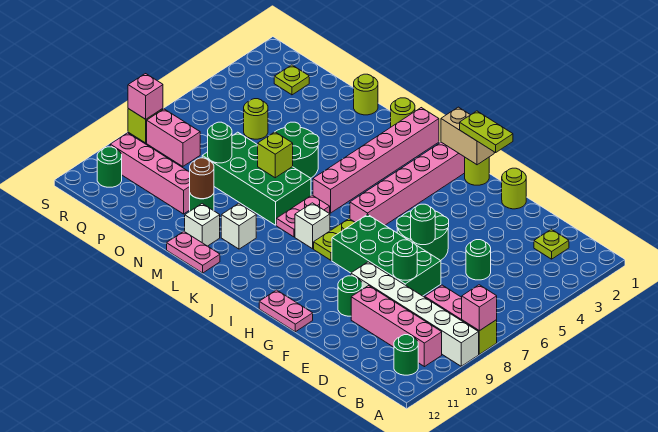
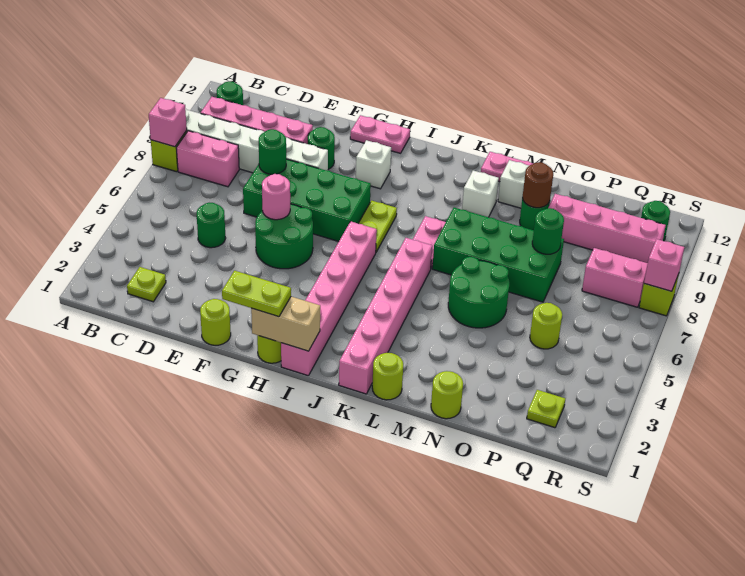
green round brick F6 level 2 -> pink round brick F6 level 2
white brick J8 level 1 -> white brick H10 level 1
lime brick M7 level 2 -> none

